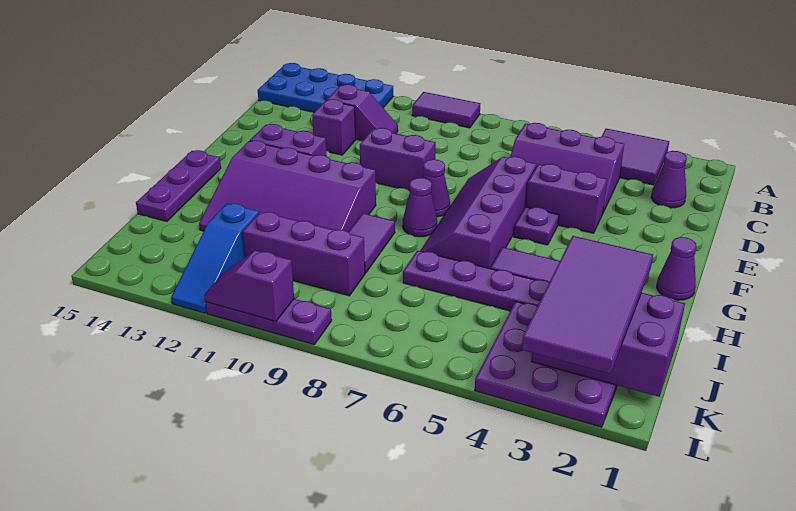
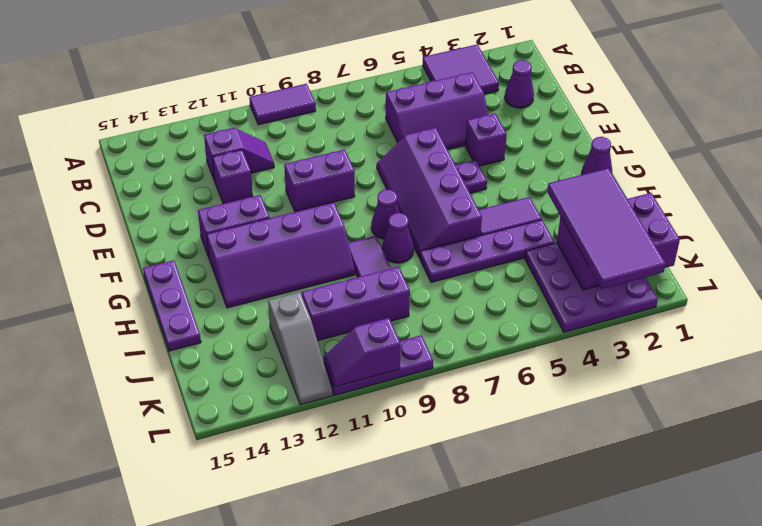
blue plate A12:B15 level 1 -> none
purple brick E4:E5 level 1 -> purple brick E4 level 1
purple cone F8 level 1 -> purple cone H8 level 1
purple slope G10:I13 level 1 top G -> purple slope G10:H13 level 1 top G
blue slope J12:L12 level 1 top J -> grey slope J12:L12 level 1 top J

